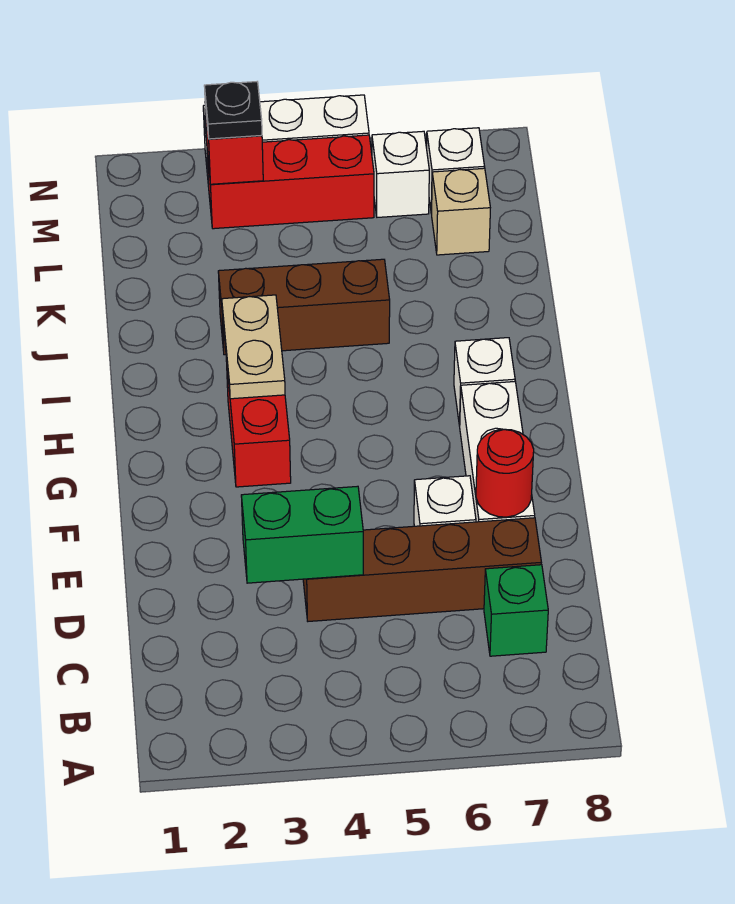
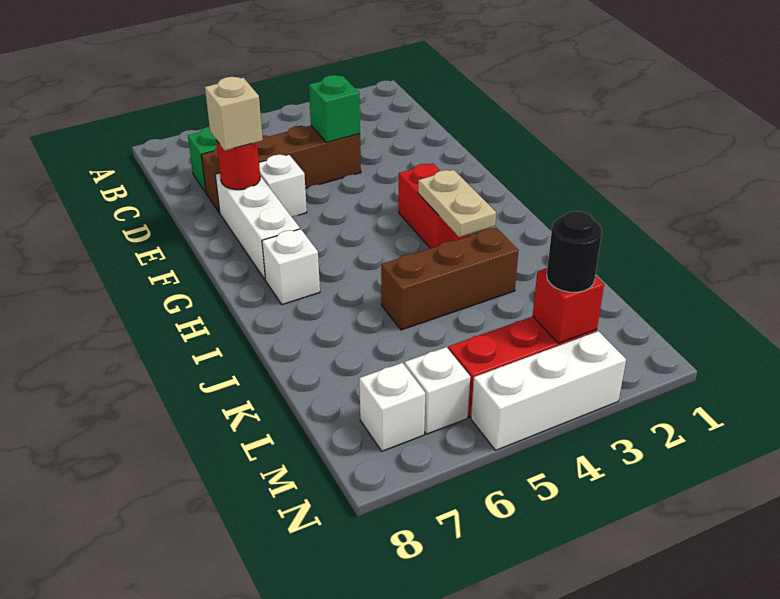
green brick D3:D4 level 2 -> green brick D4 level 2
tan brick L7 level 1 -> tan brick E7 level 3
black plate M3 level 3 -> black round brick M3 level 3

